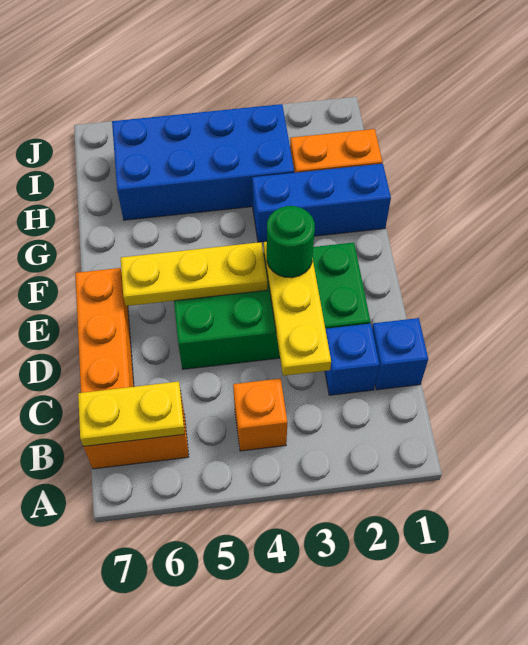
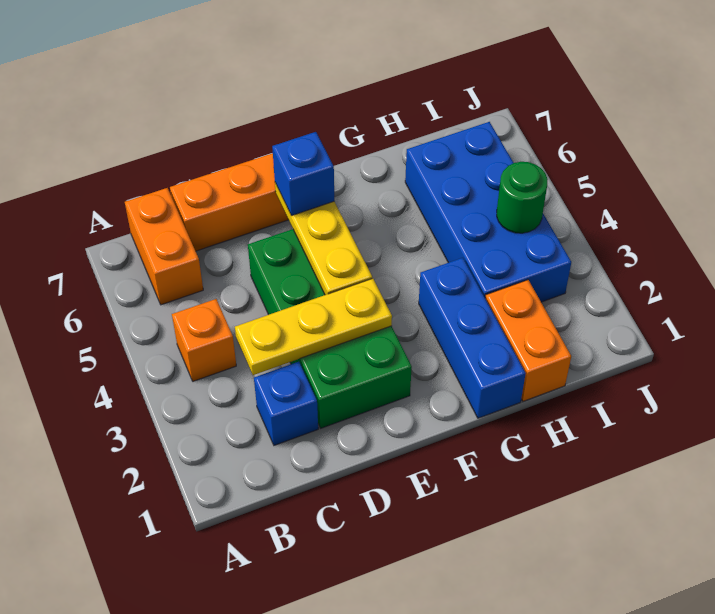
yellow plate B6:B7 level 2 -> none
blue brick C1 level 1 -> blue brick E6 level 3
green round brick E3 level 3 -> green round brick I4 level 2

